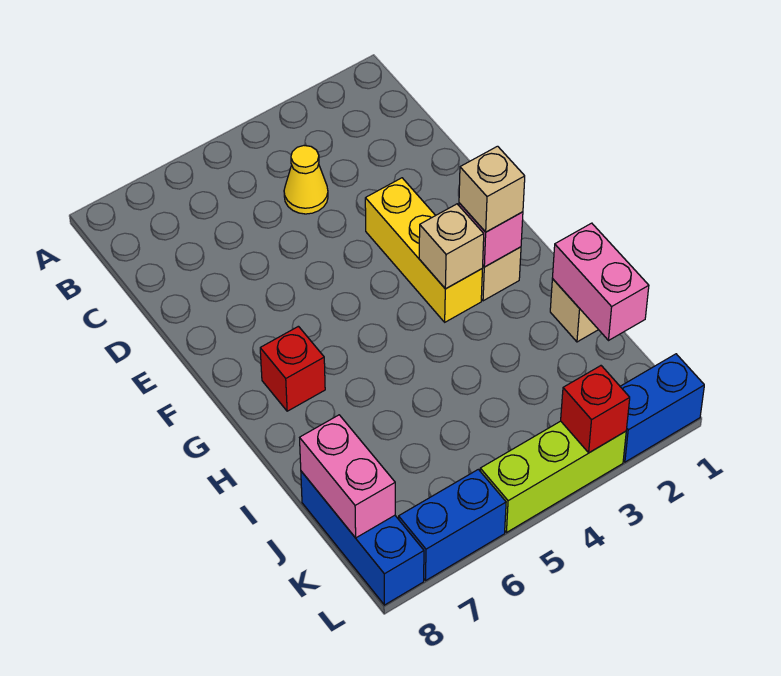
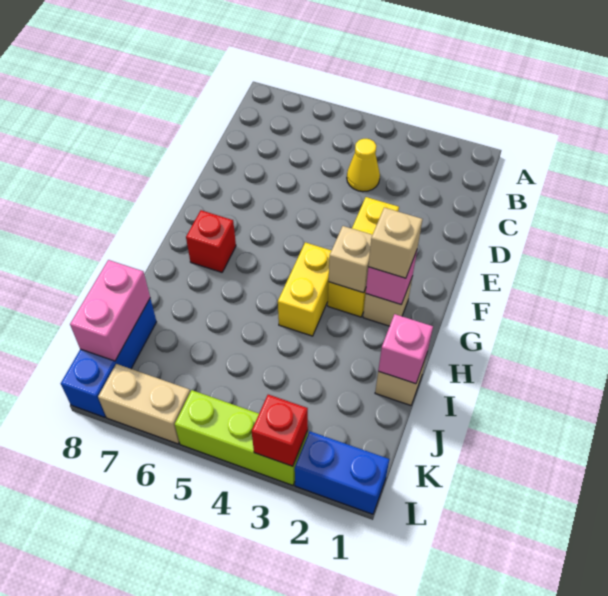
none -> yellow brick G4:H4 level 1
pink brick I1:J1 level 2 -> pink brick I1 level 2
blue brick L6:L7 level 1 -> tan brick L6:L7 level 1

